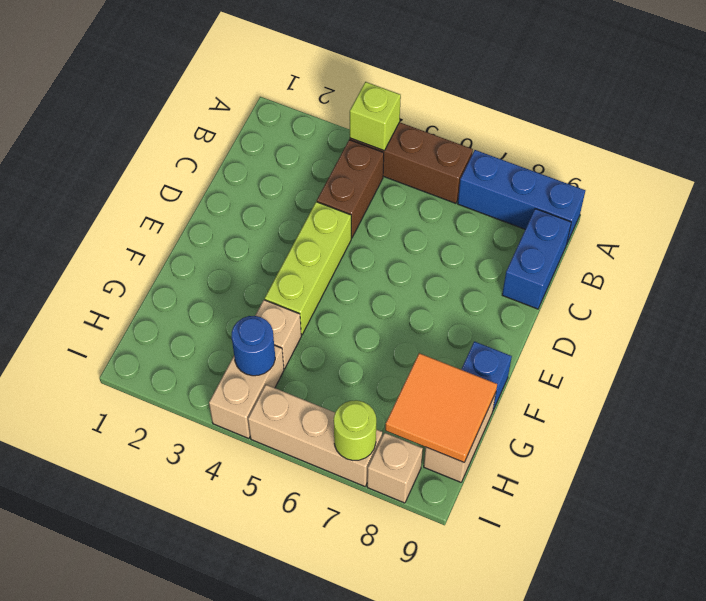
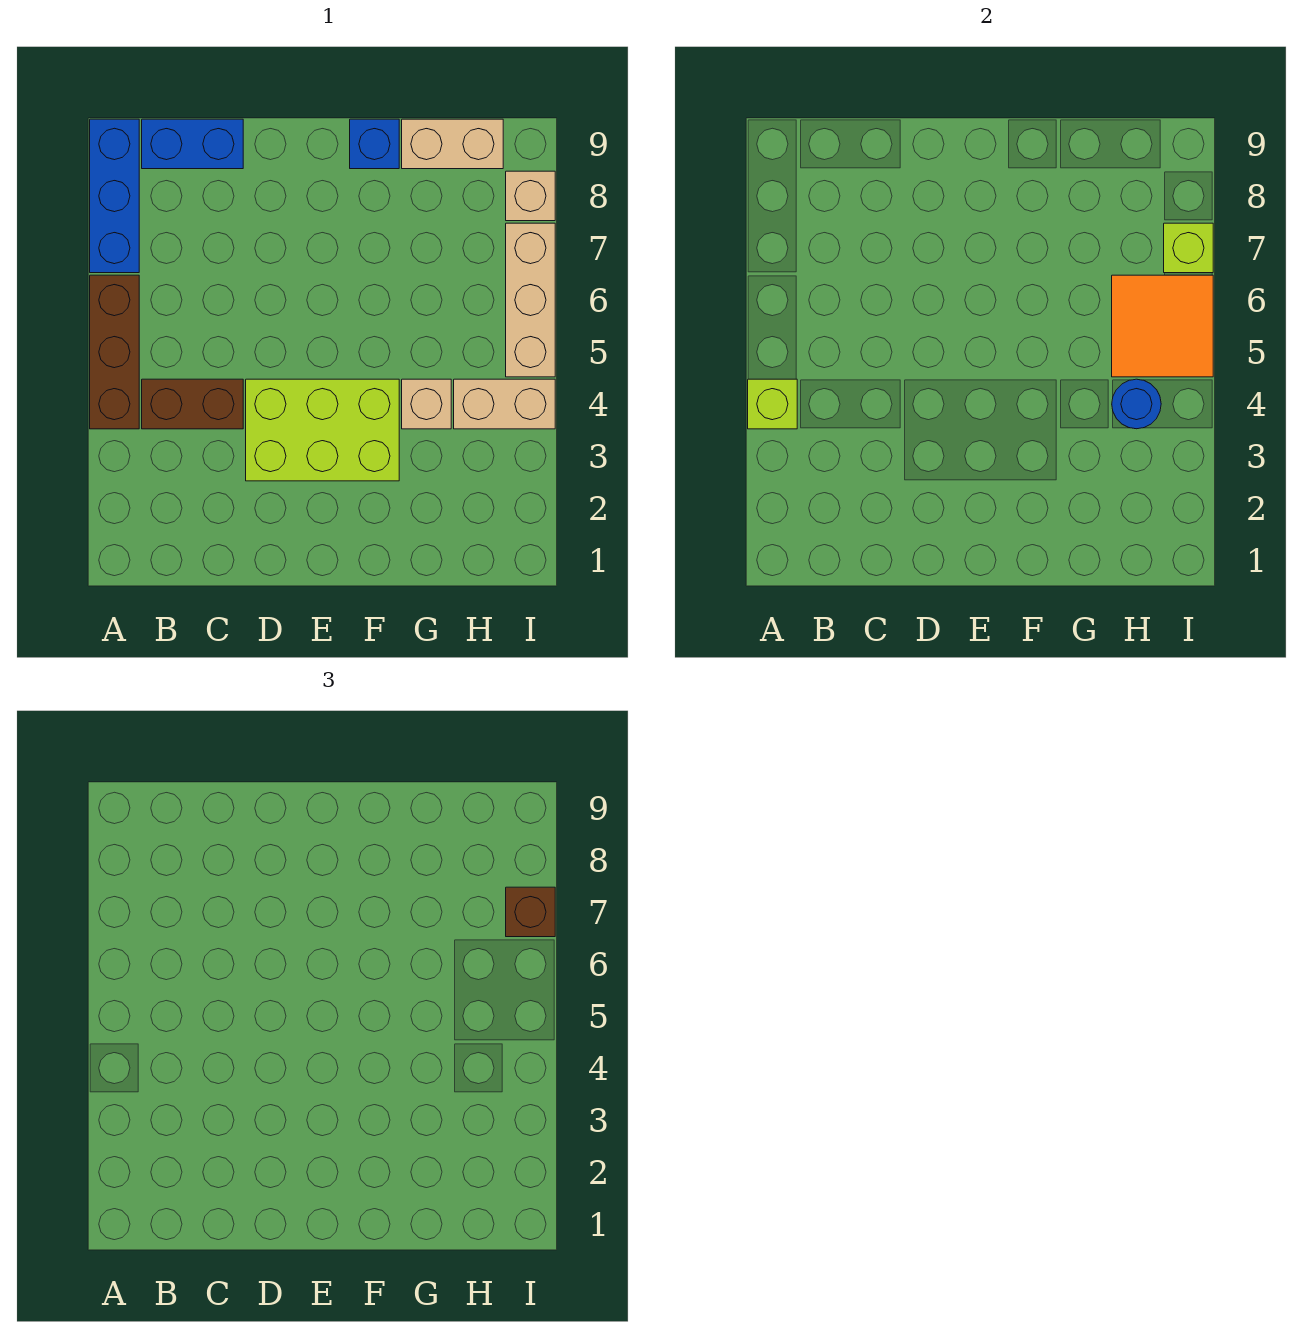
lime brick D4:F4 level 1 -> lime brick D3:F4 level 1
orange tile G8:H9 level 2 -> orange tile H5:I6 level 2
lime round brick I7 level 2 -> lime brick I7 level 2
none -> brown brick I7 level 3

